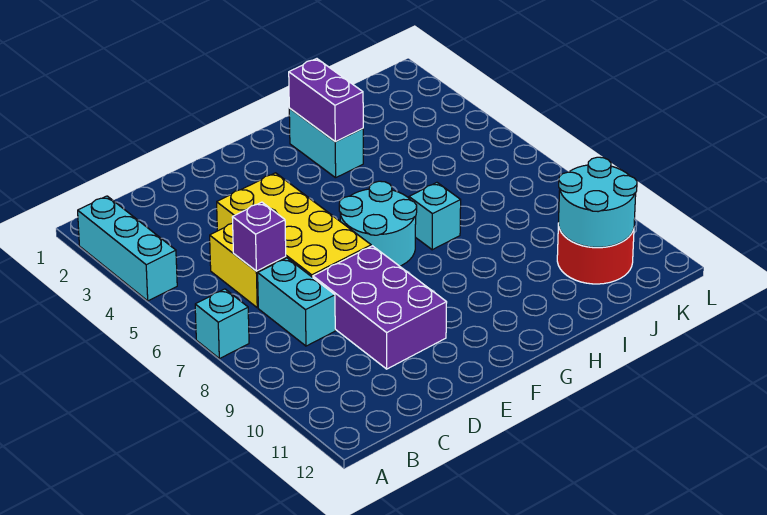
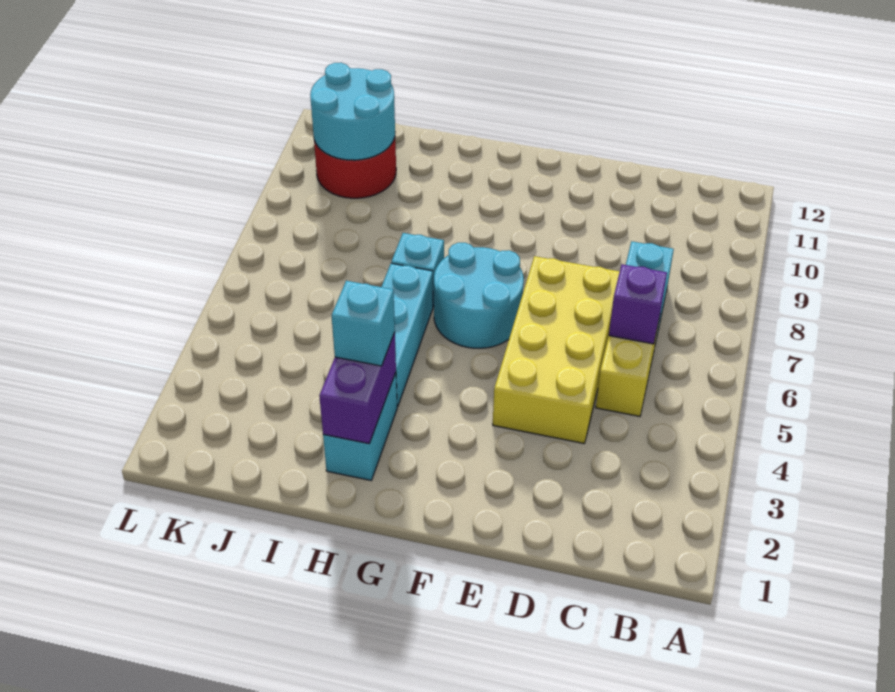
cyan brick A2:A4 level 1 -> cyan brick H4:H6 level 1
cyan brick A7 level 1 -> cyan brick H3 level 3
purple brick D8:E10 level 1 -> none

